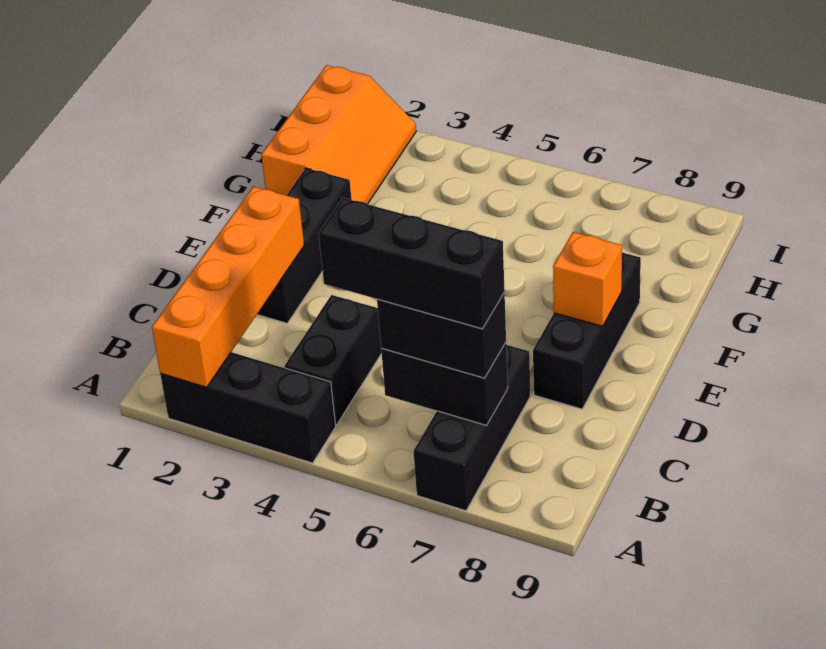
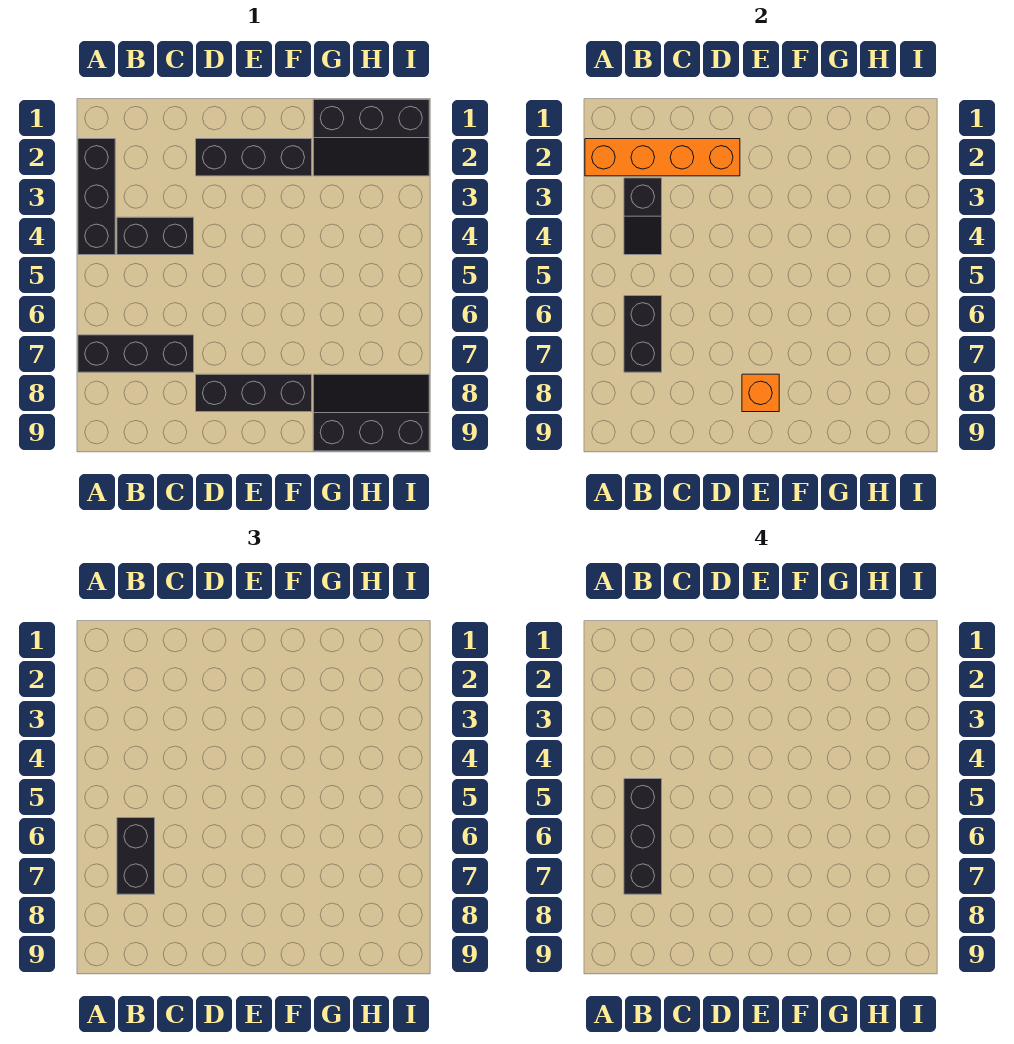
none -> black slope B3:B4 level 2 top 3
orange slope G1:I2 level 1 top 1 -> black slope G1:I2 level 1 top 1
none -> black slope G8:I9 level 1 top 9

